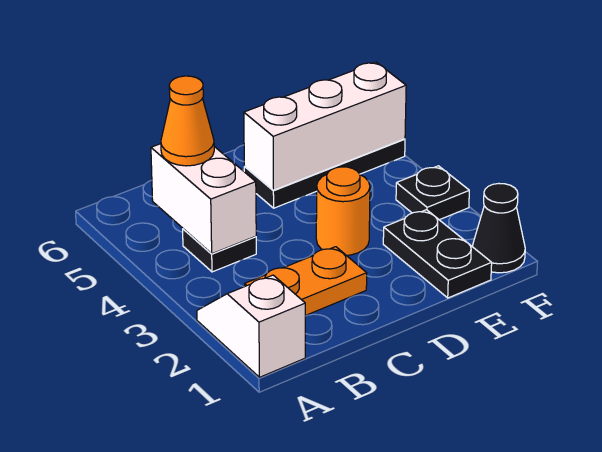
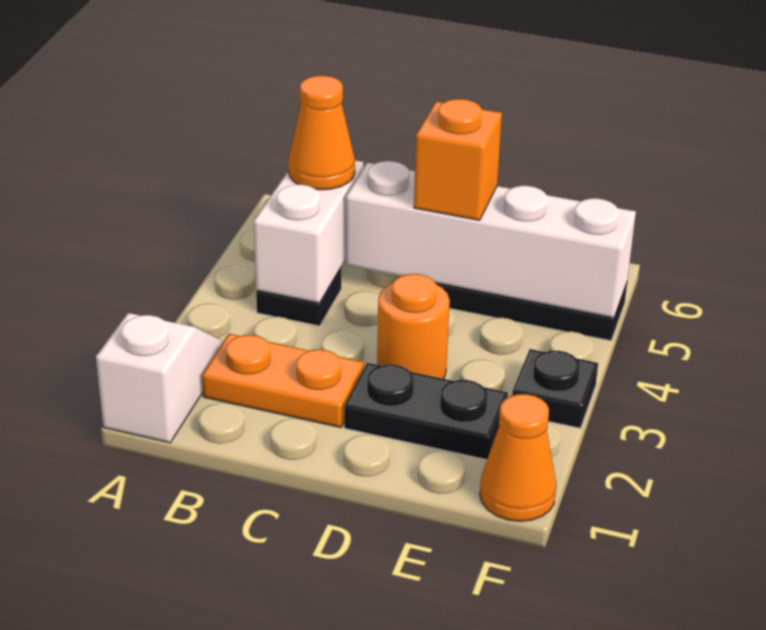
white brick D5:F5 level 2 -> white brick C5:F5 level 2
none -> orange brick D5 level 3
black plate E1:E2 level 1 -> black plate D2:E2 level 1
black cone F1 level 1 -> orange cone F1 level 1

